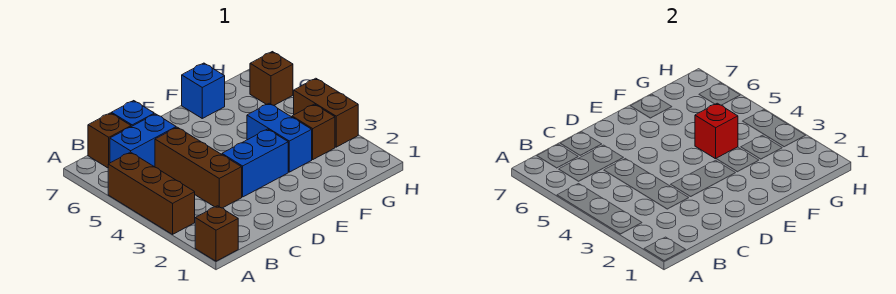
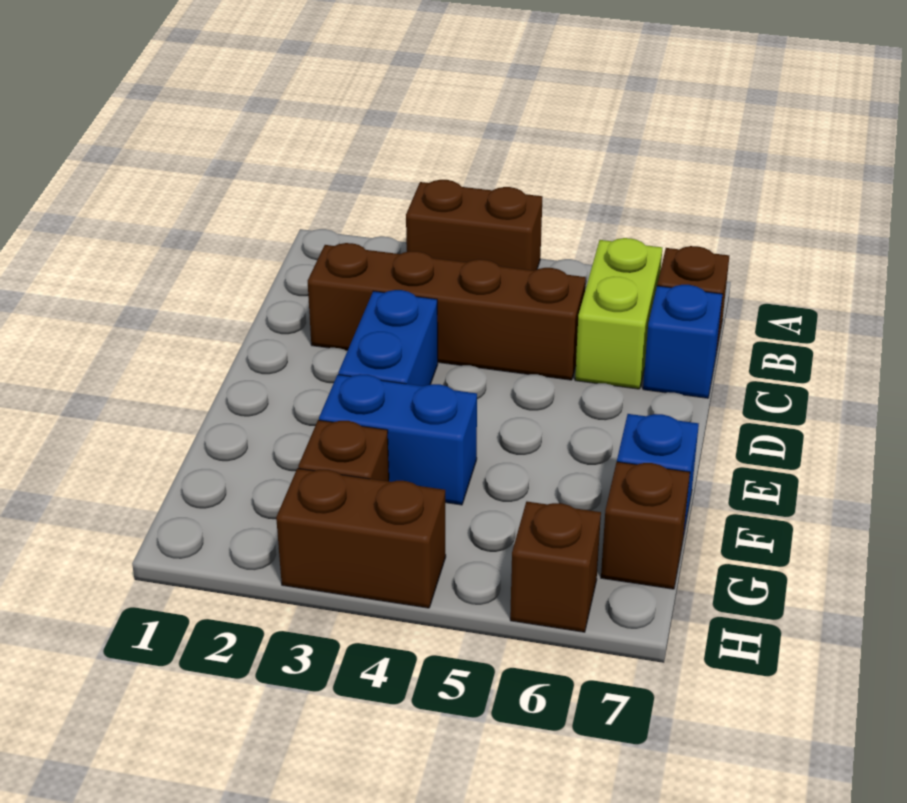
brown brick A1 level 1 -> brown brick G7 level 1
brown brick A3:A5 level 1 -> brown brick A3:A4 level 1
blue brick B6:C6 level 1 -> lime brick B6:C6 level 1
brown brick C3:C5 level 1 -> brown brick C2:C5 level 1
red brick F4 level 2 -> none

